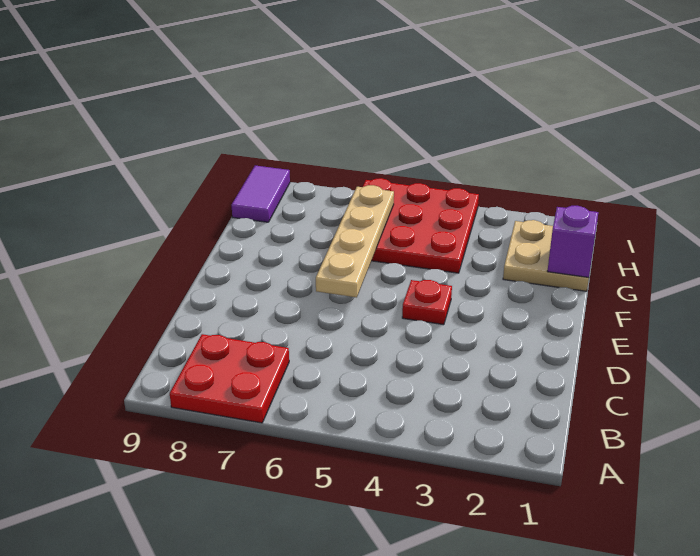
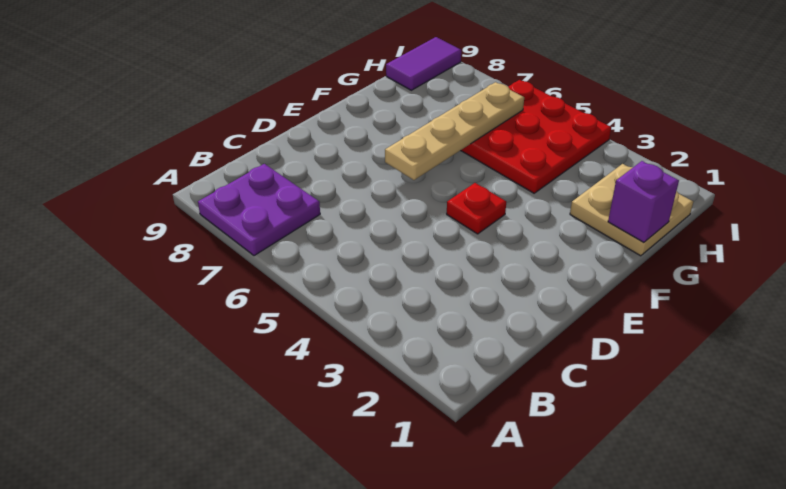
red plate A7:B8 level 1 -> purple plate A7:B8 level 1

